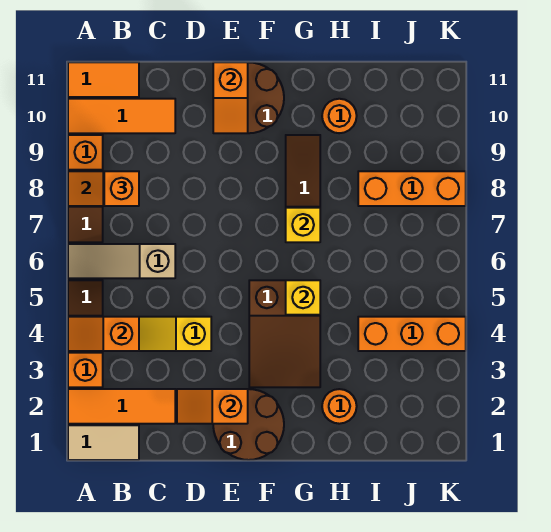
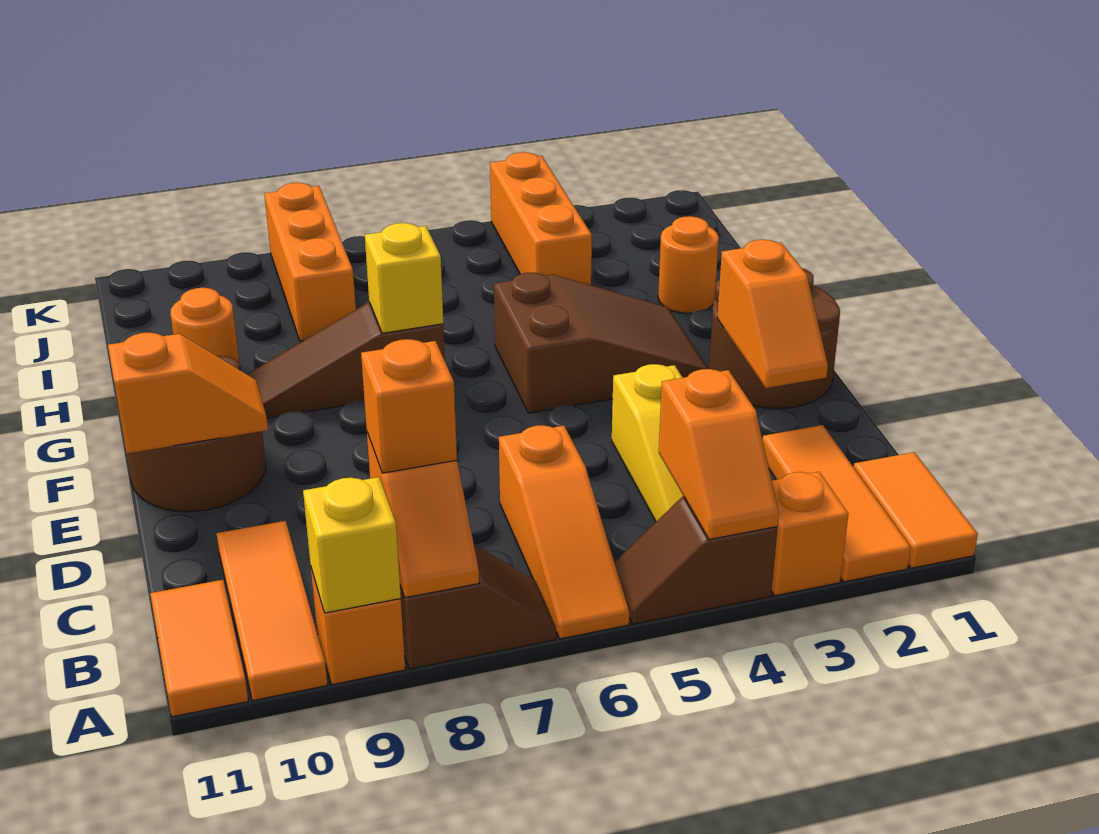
tan tile A1:B1 level 1 -> orange tile A1:B1 level 1
tan slope A6:C6 level 1 top C -> orange slope A6:C6 level 1 top C
yellow brick G5 level 2 -> yellow brick A9 level 2

